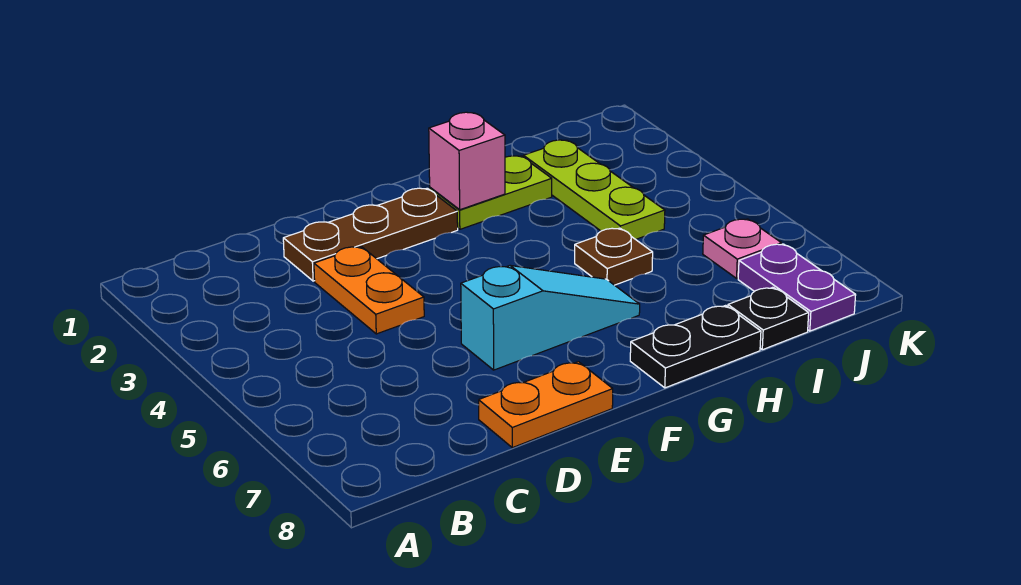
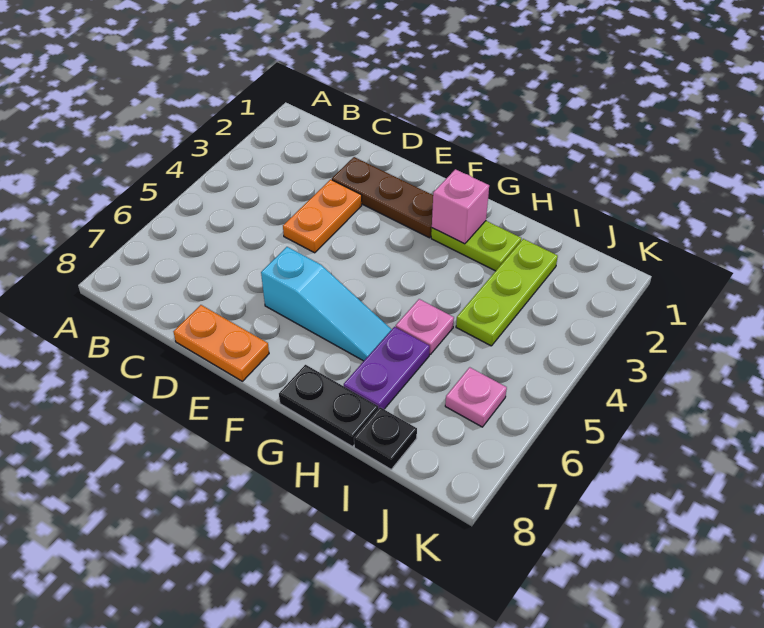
brown plate H5 level 1 -> pink plate H5 level 1
purple plate J7:J8 level 1 -> purple plate H6:H7 level 1

